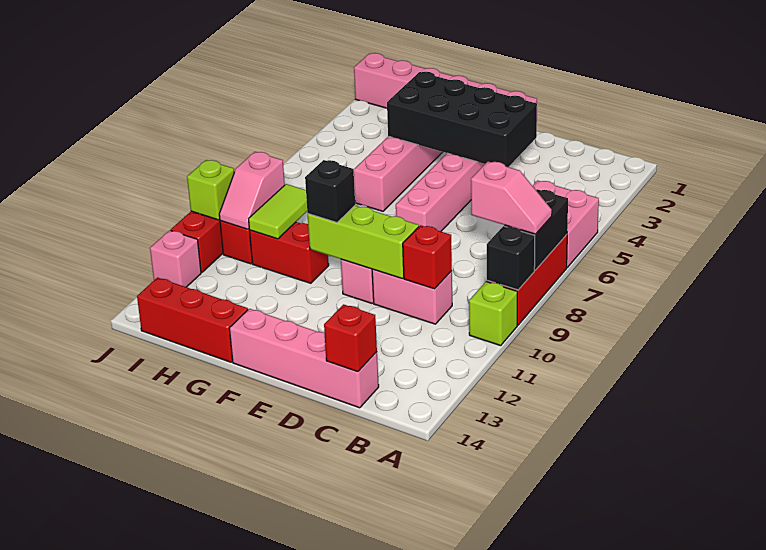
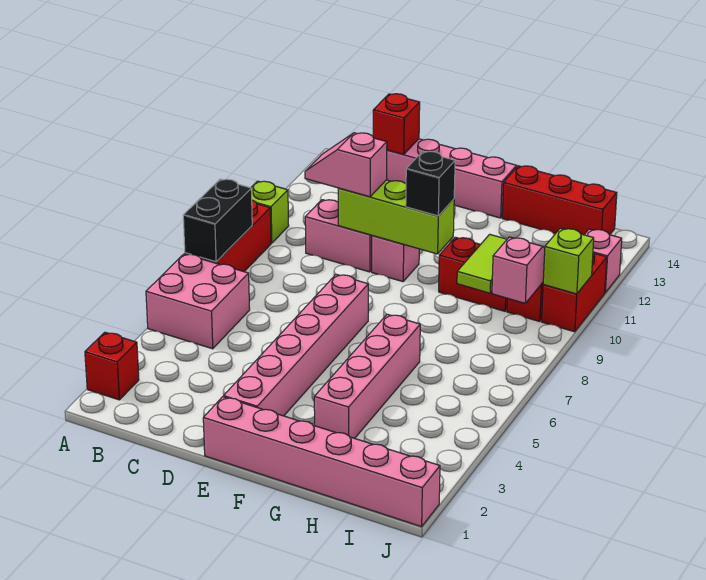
pink slope A8:B8 level 3 top B -> pink slope C10:D10 level 3 top D
black brick A9 level 2 -> none
red brick C10 level 2 -> red brick A2 level 1
black brick D3:G4 level 2 -> none

